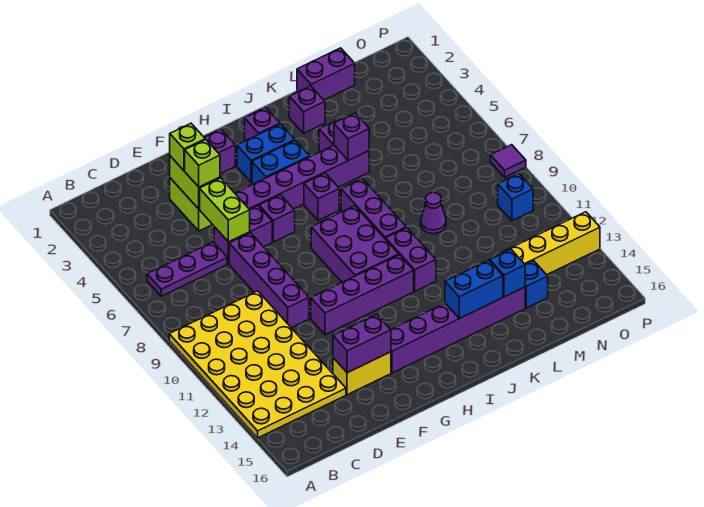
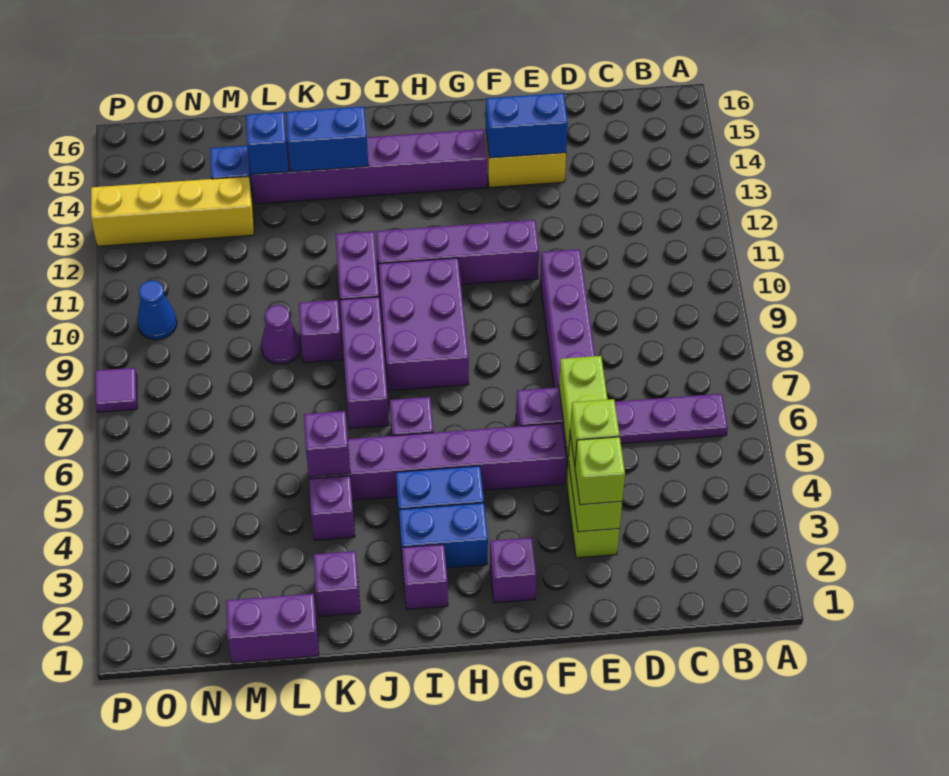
yellow plate A9:D14 level 1 -> none
purple brick E14:F14 level 2 -> blue brick E14:F14 level 2
purple brick G6 level 1 -> purple brick K9 level 1
blue brick O10 level 1 -> blue cone O10 level 1

